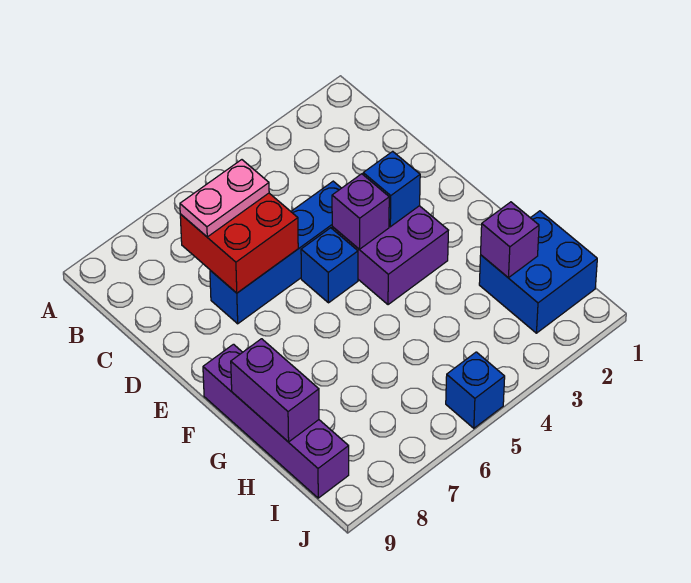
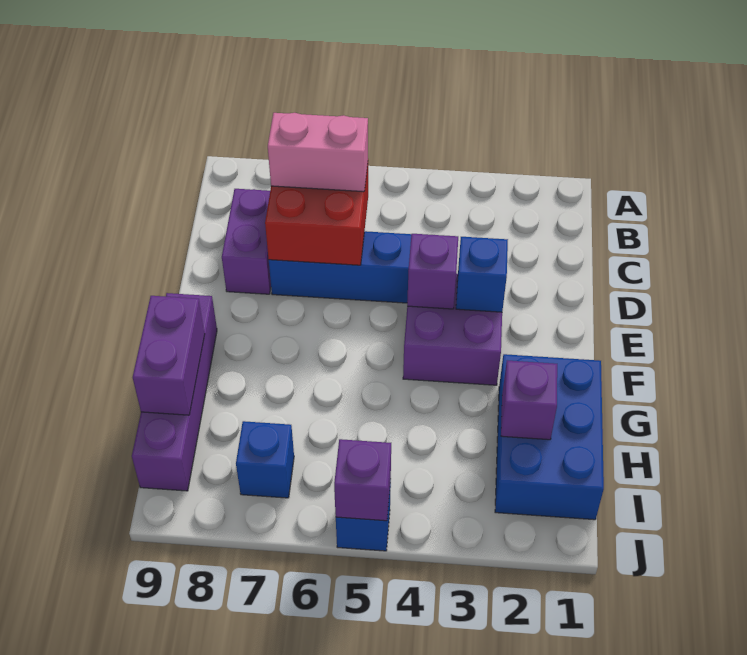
pink plate C6:C7 level 3 -> pink brick C6:C7 level 3
none -> purple brick C8:D8 level 1
blue brick E5 level 1 -> blue brick I7 level 1
blue brick H1:I2 level 1 -> blue brick G1:I2 level 1
none -> purple brick J5 level 2

